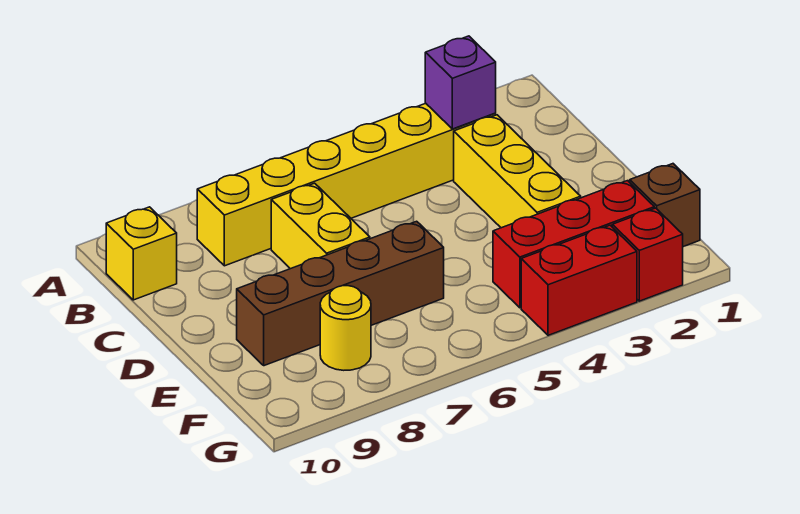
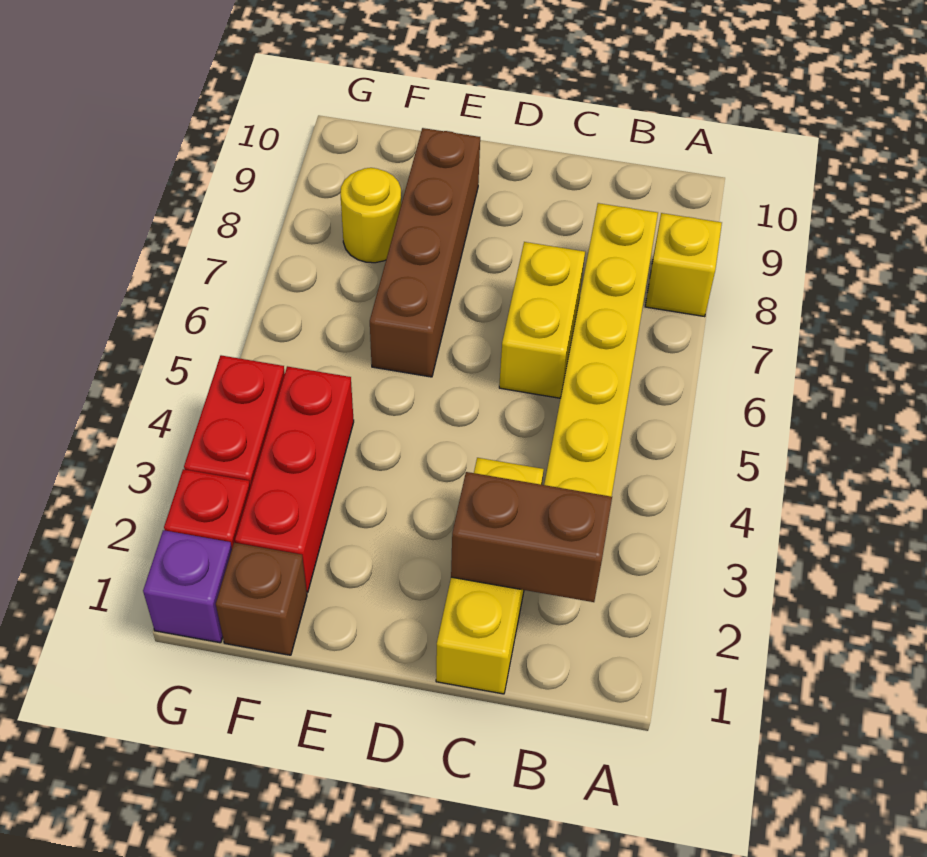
none -> brown brick B2:C2 level 2
purple brick B3 level 2 -> purple brick G1 level 1
yellow brick B10 level 1 -> yellow brick A8 level 1
yellow brick C3:E3 level 1 -> yellow brick C1:C3 level 1
yellow brick C7:D7 level 1 -> yellow brick C6:C7 level 1

